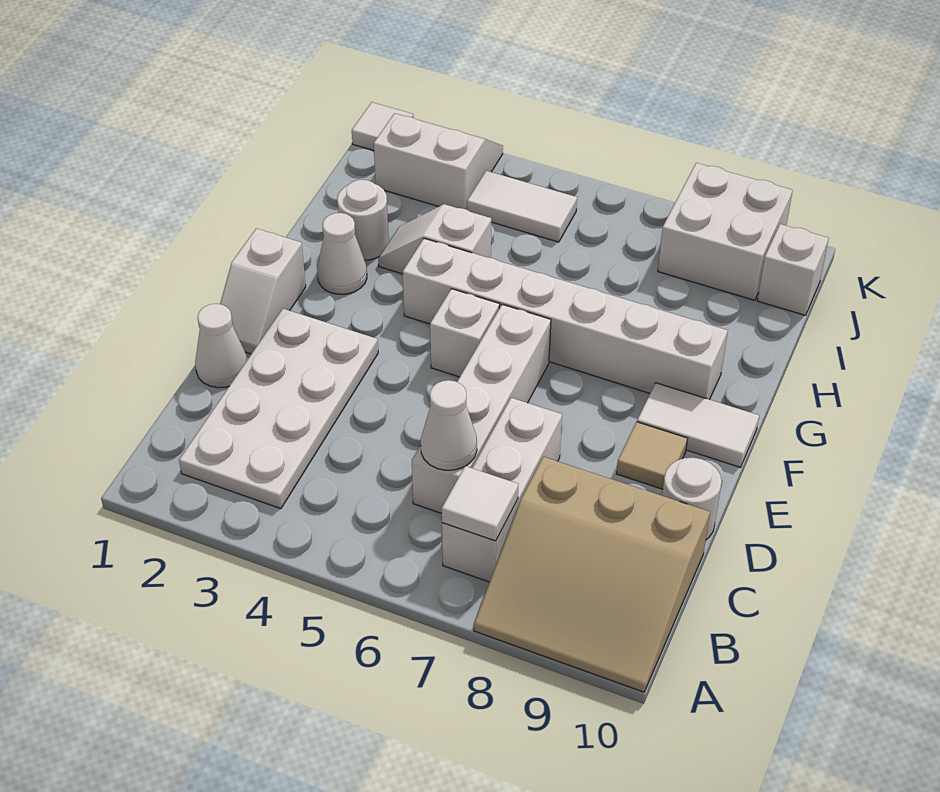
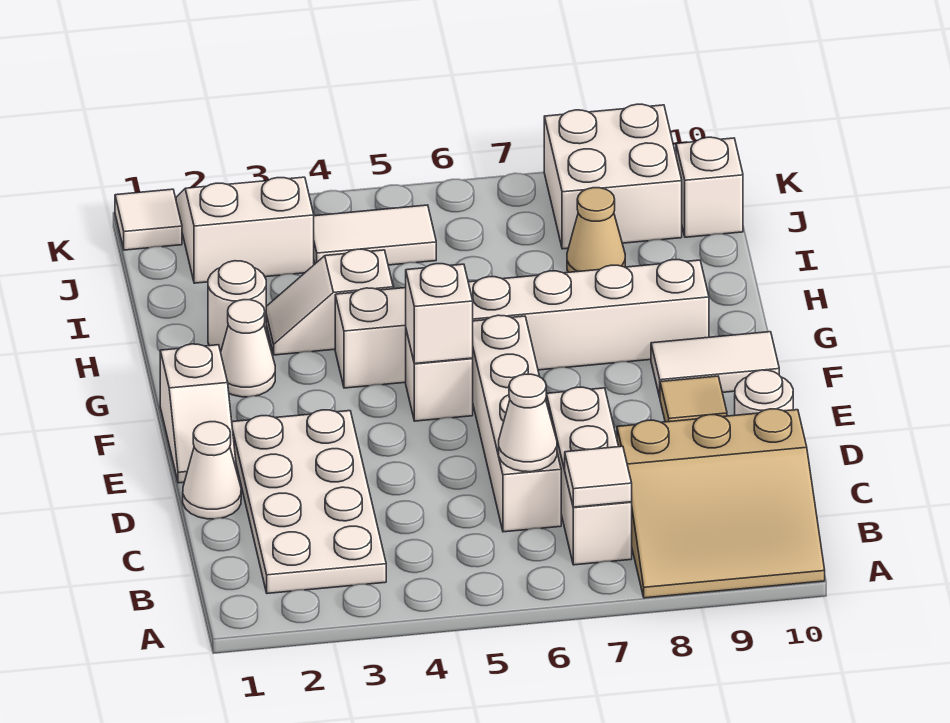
none -> white brick F5 level 2
none -> tan cone I8 level 1

